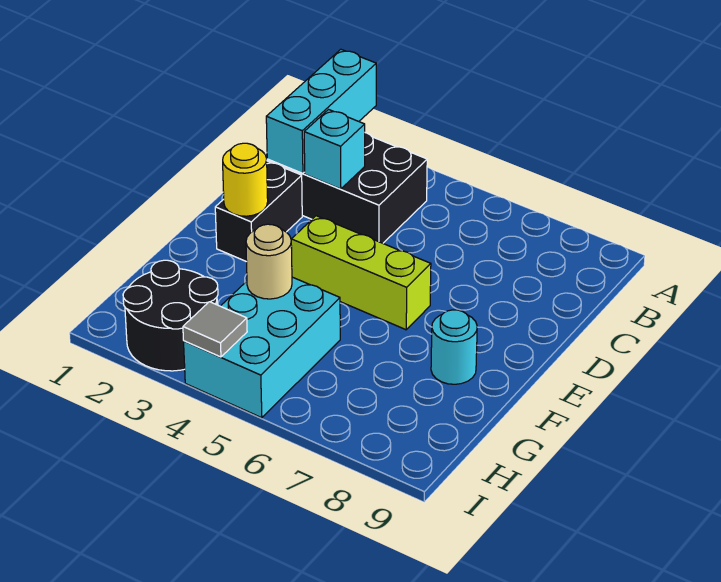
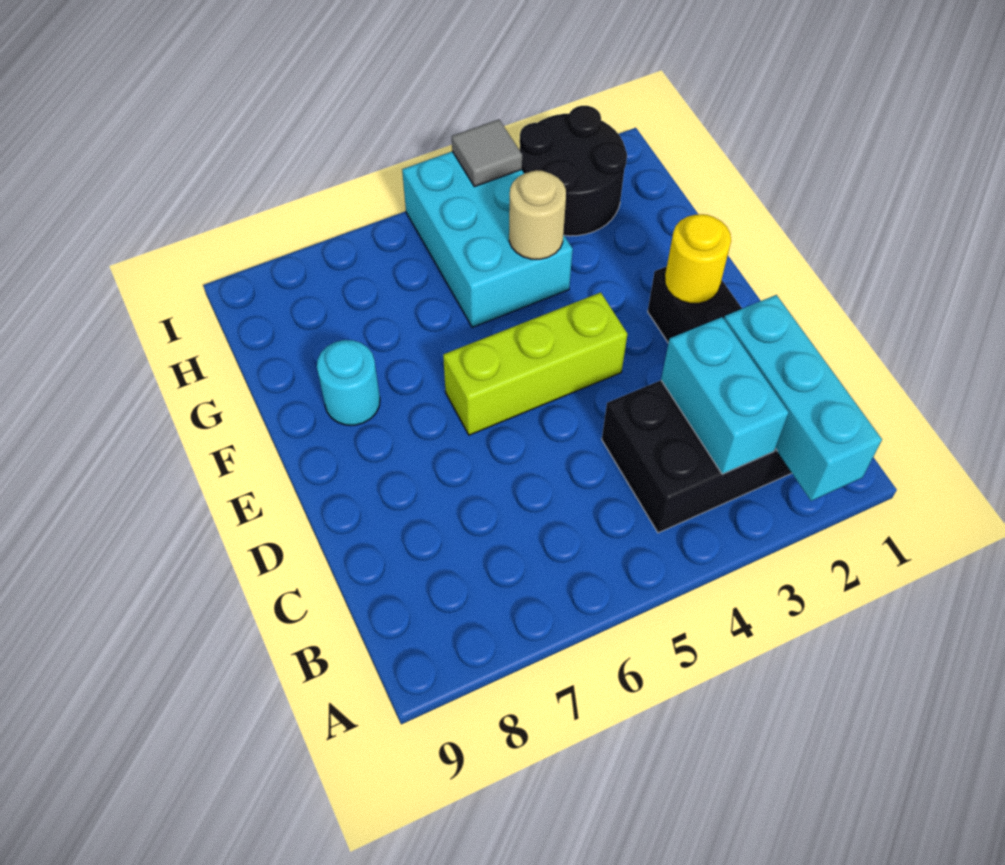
cyan brick C3 level 2 -> cyan brick B3:C3 level 2

